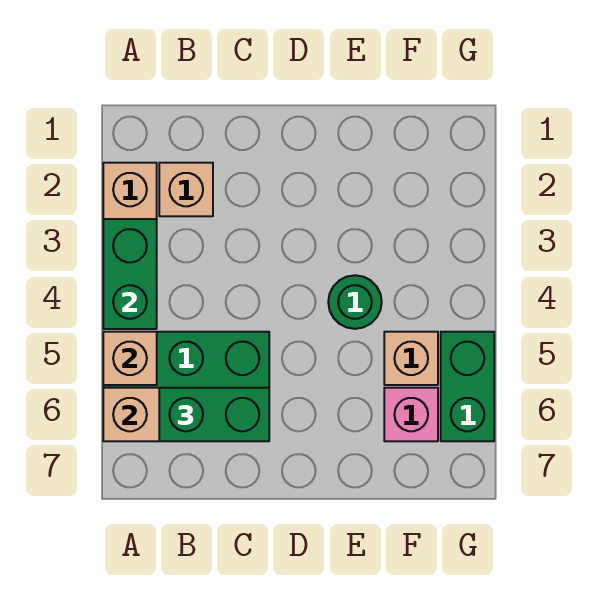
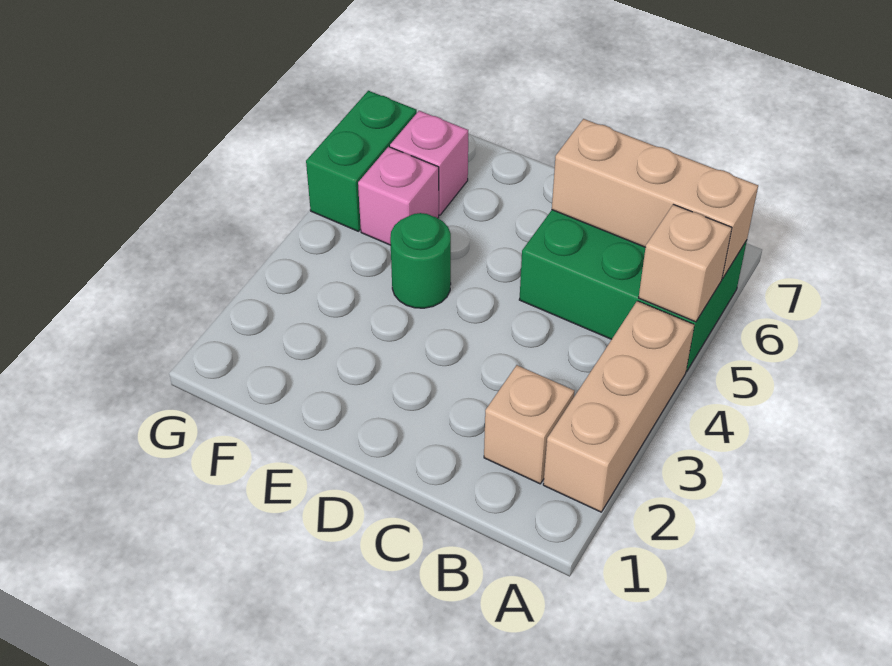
green brick A3:A4 level 2 -> none
green brick B6:C6 level 3 -> none
tan brick F5 level 1 -> pink brick F5 level 1

